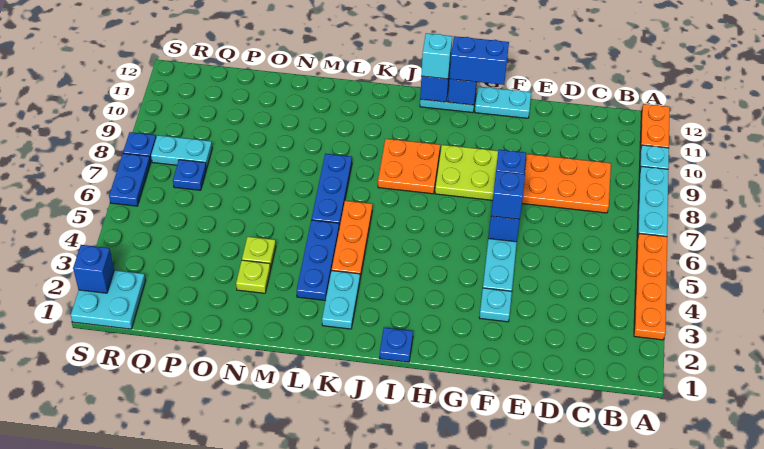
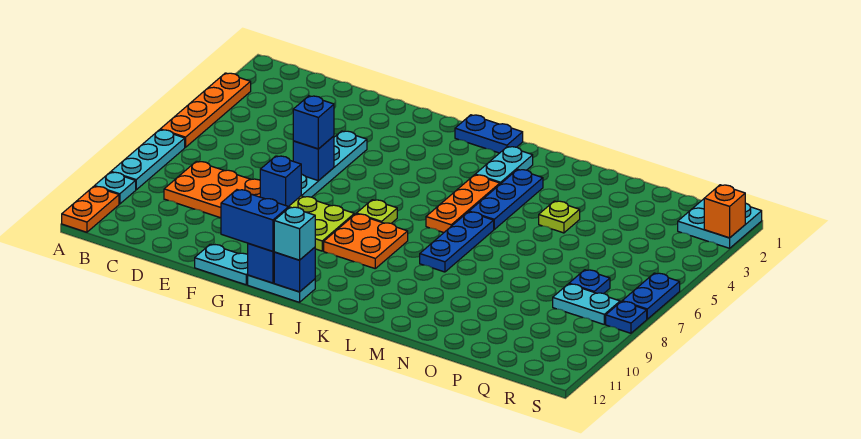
cyan plate F3 level 1 -> none
blue plate I1 level 1 -> blue plate I1:J1 level 1
lime plate N3 level 1 -> lime plate I7 level 1
blue brick S2 level 2 -> orange brick S2 level 2

